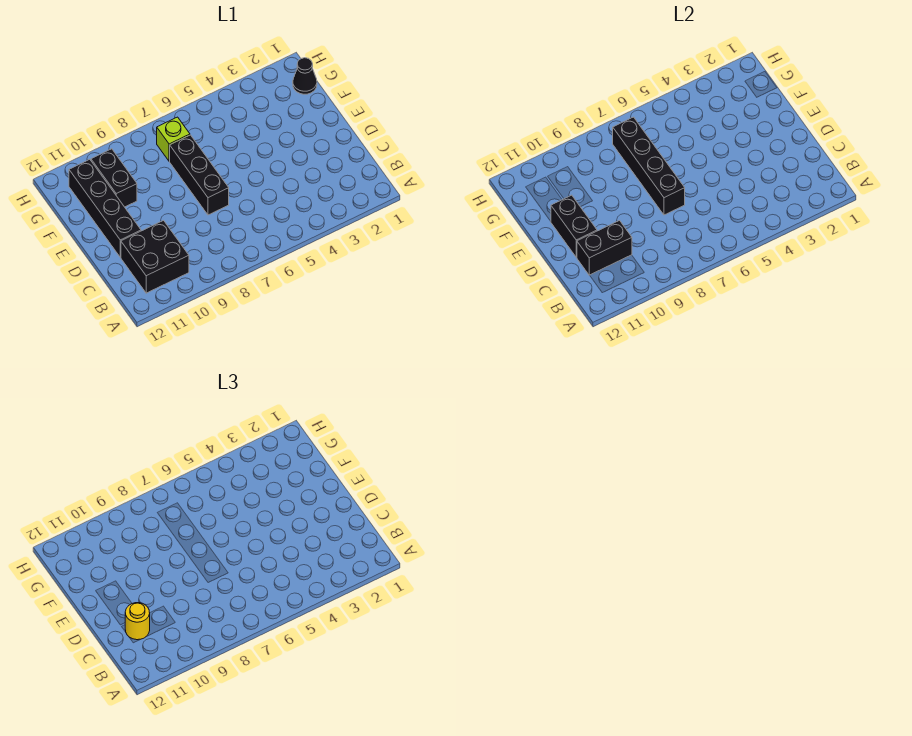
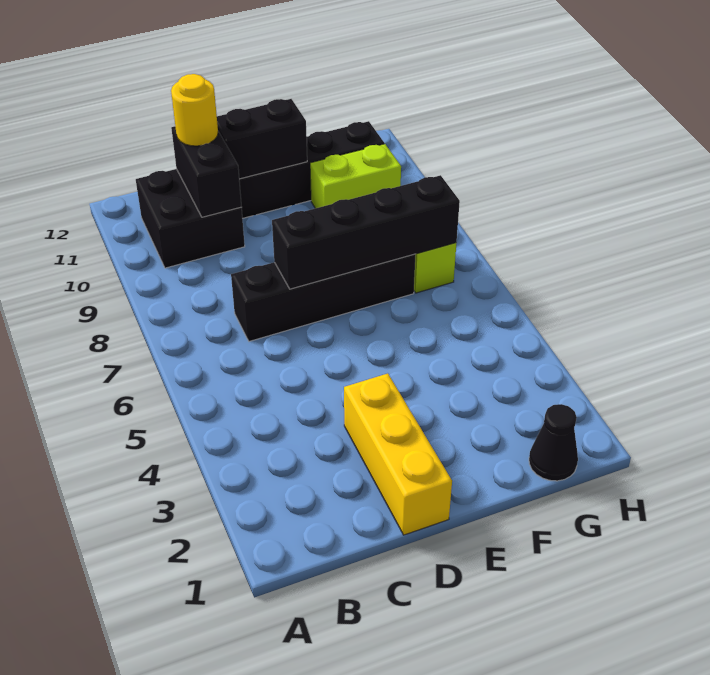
none -> yellow brick D1:D3 level 1
black brick D7:F7 level 1 -> black brick C7:F7 level 1
black brick F10:G10 level 1 -> lime brick F10:G10 level 1

